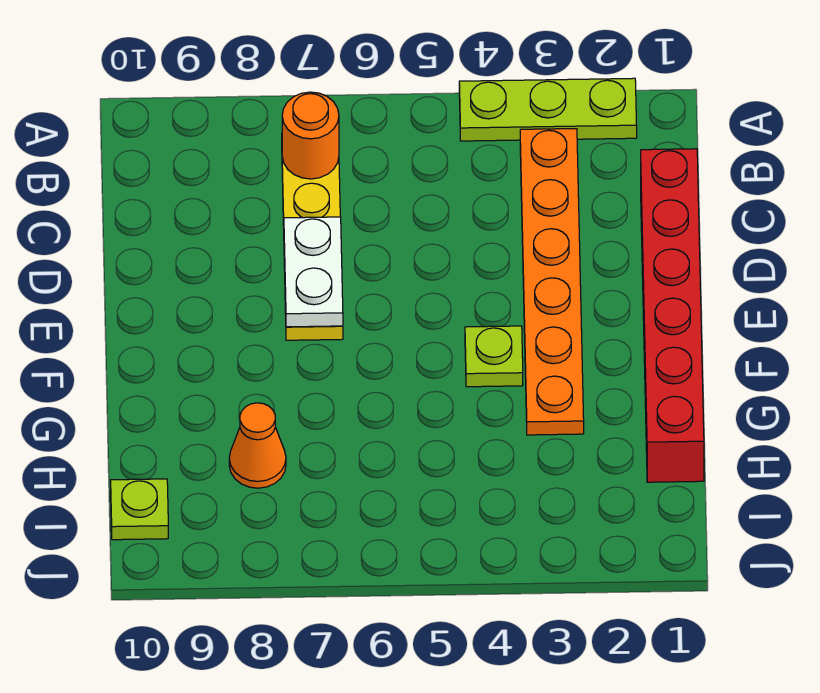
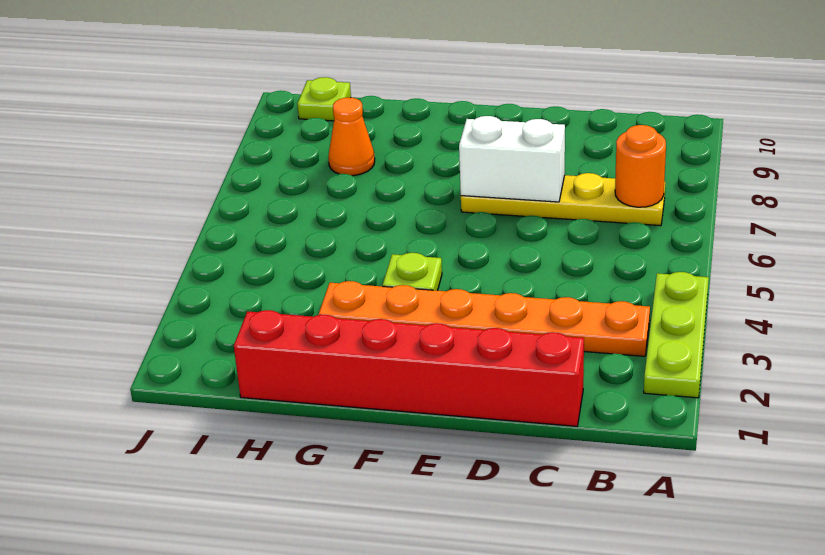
white plate D7:E7 level 2 -> white brick D7:E7 level 2

